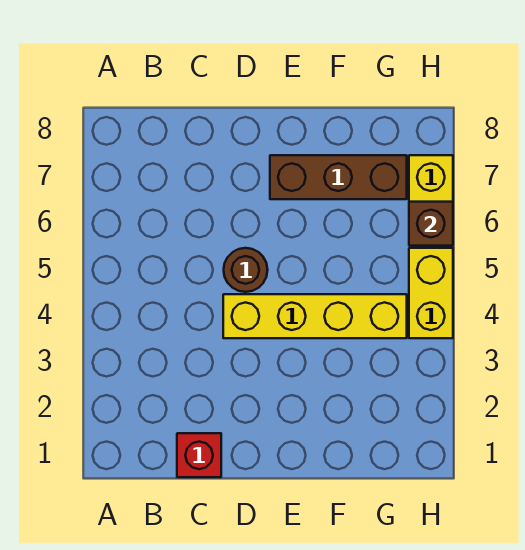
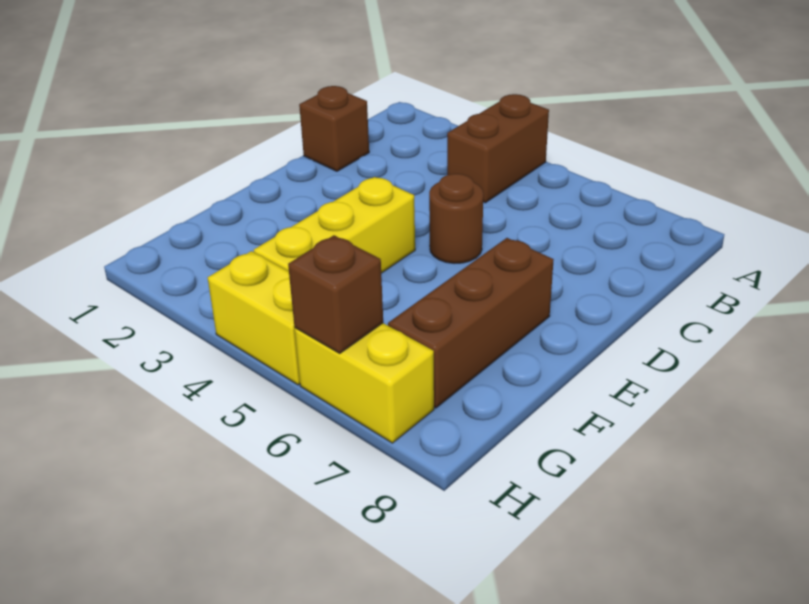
none -> brown brick A4:B4 level 1
red brick C1 level 1 -> brown brick C1 level 1
yellow brick D4:G4 level 1 -> yellow brick E4:G4 level 1

